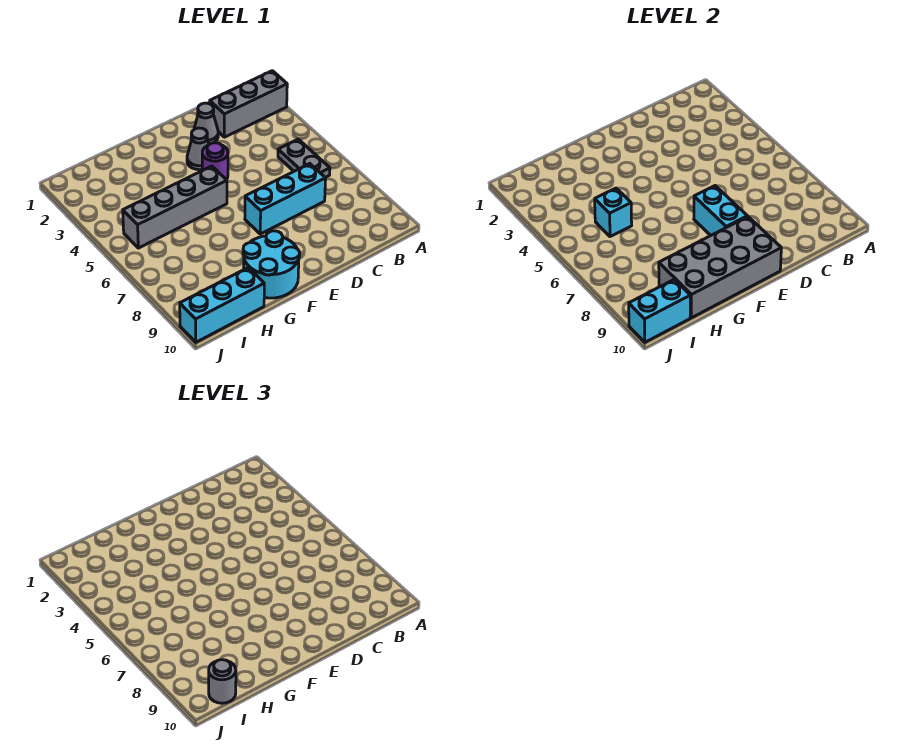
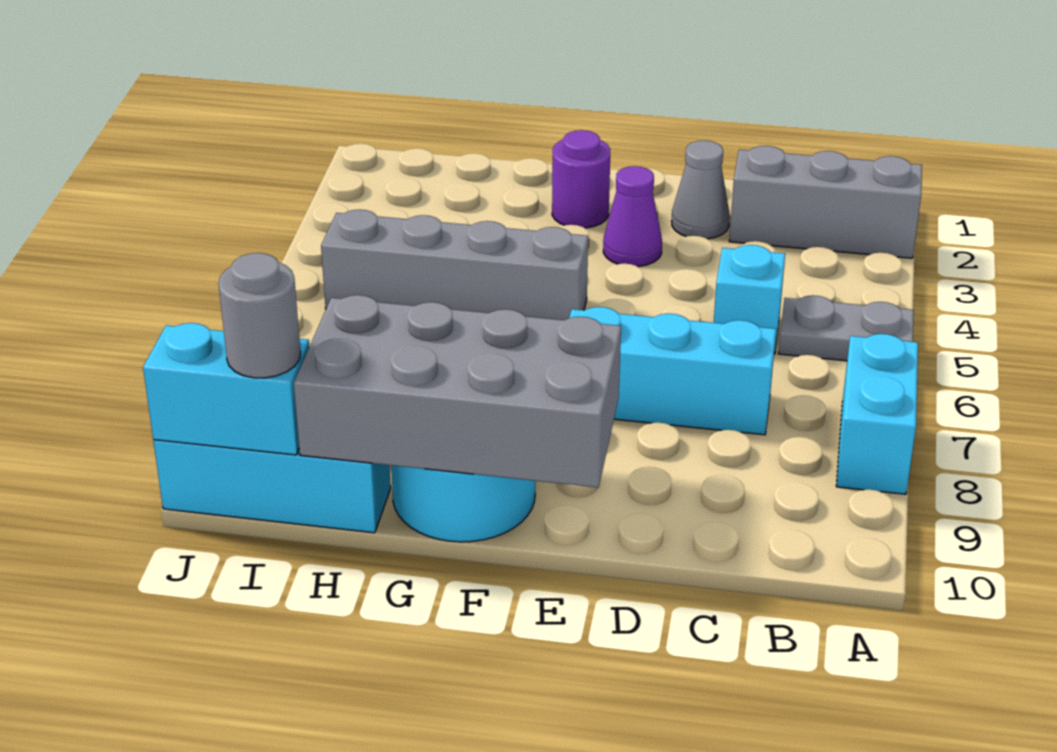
grey plate B5:B6 level 1 -> grey plate A5:B5 level 1
grey cone E3 level 1 -> purple cone E3 level 1
purple round brick E4 level 1 -> purple round brick F2 level 1
cyan brick E7:E8 level 2 -> cyan brick A7:A8 level 1
cyan brick H5 level 2 -> cyan brick C5 level 1

